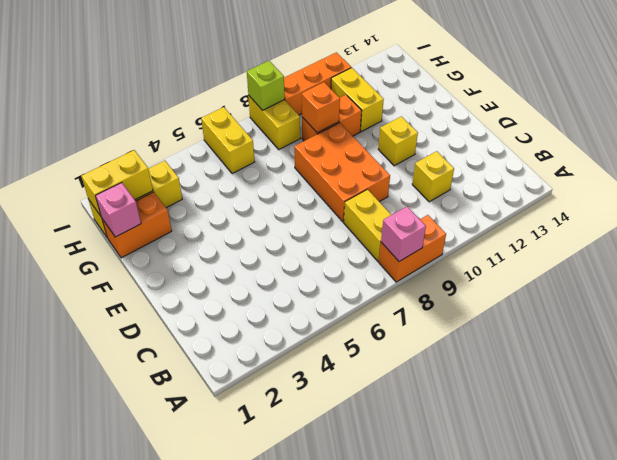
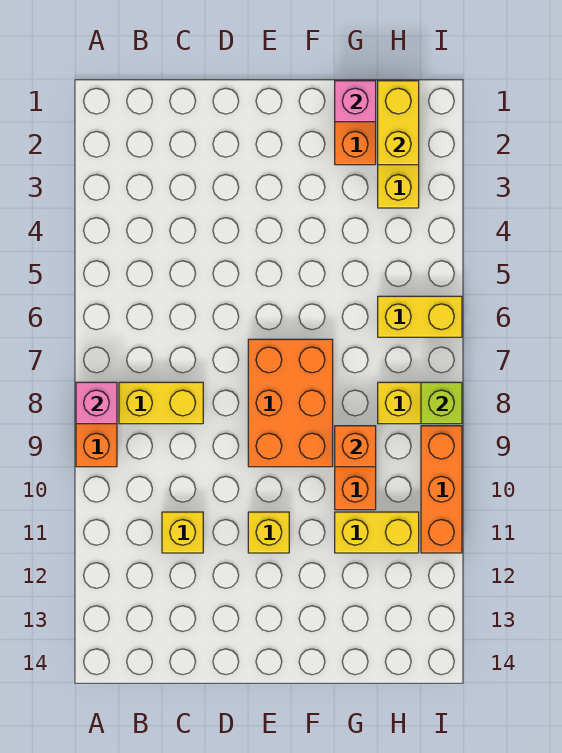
orange brick D8:F9 level 1 -> orange brick E7:F9 level 1

